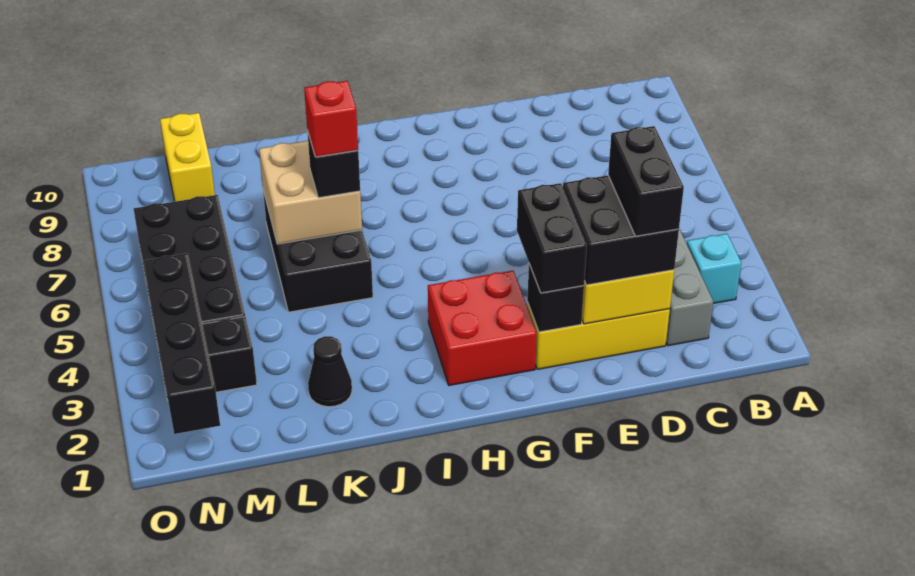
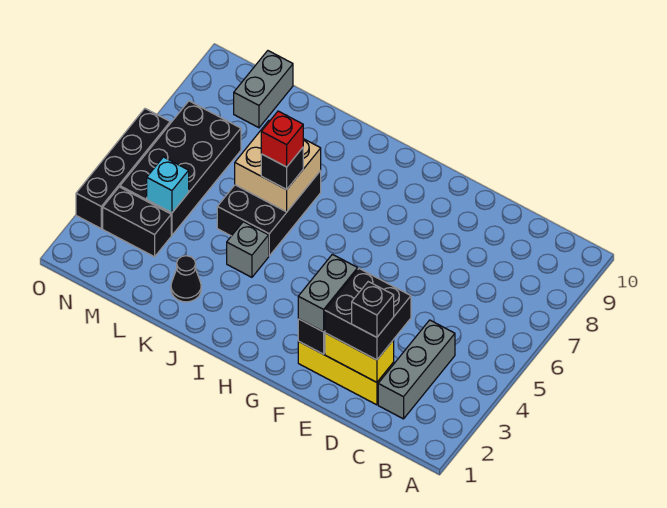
cyan brick B3 level 1 -> cyan brick M4 level 2
black brick D2:D3 level 4 -> black brick D2 level 4
black brick F2:F3 level 3 -> grey brick F2:F3 level 3
red brick G2:H3 level 1 -> none
none -> grey brick J4 level 1
yellow brick M9:M10 level 1 -> grey brick M9:M10 level 1
black brick N1:N4 level 2 -> black brick O3:O6 level 1

